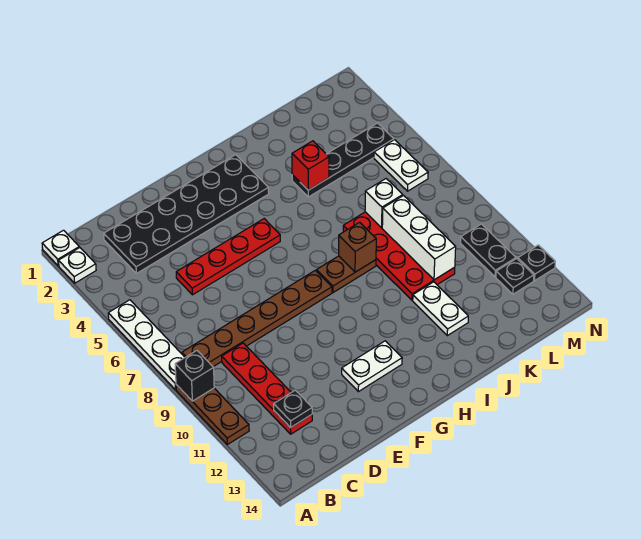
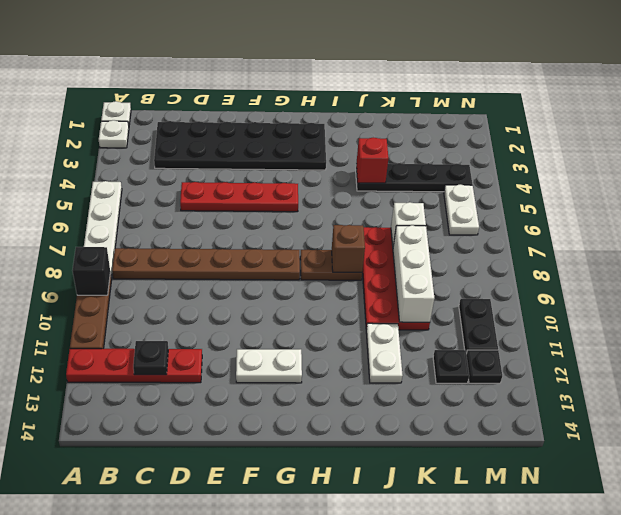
red plate C9:C12 level 1 -> red plate A12:D12 level 1
black plate N12 level 1 -> black plate L12 level 1

